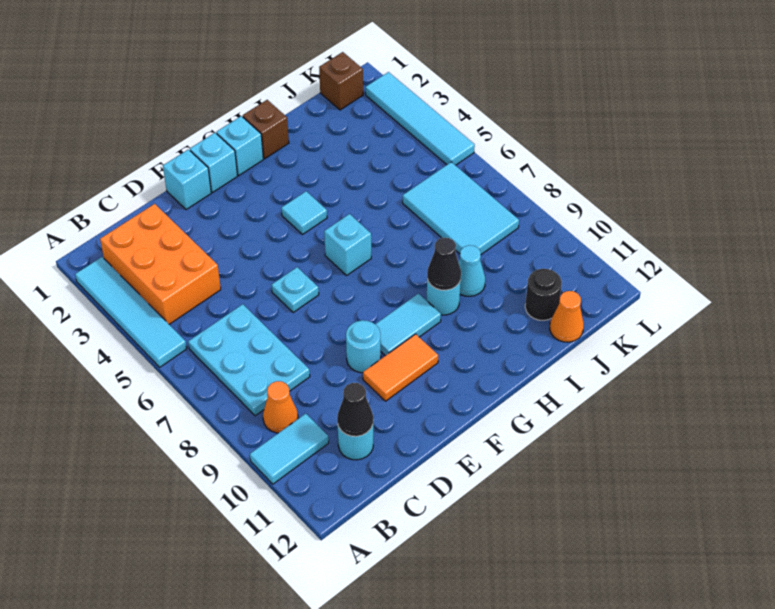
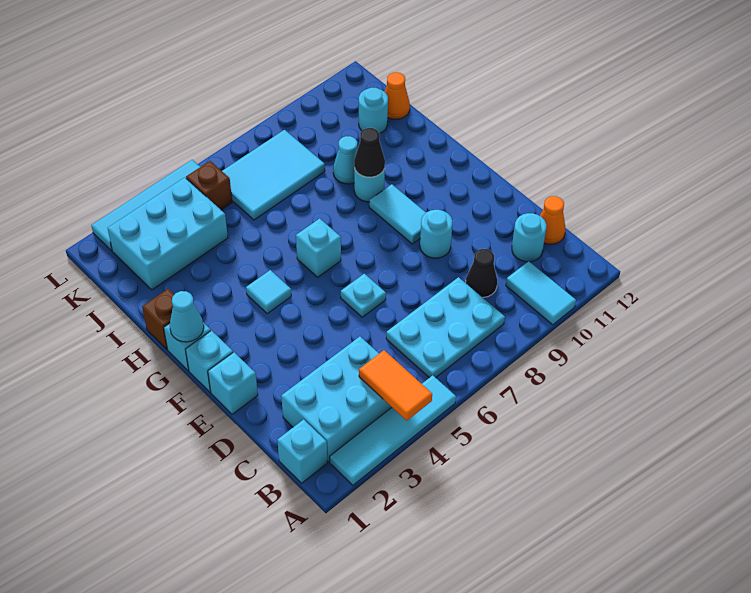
none -> cyan brick B1 level 1
orange brick B2:C4 level 1 -> cyan brick B2:C4 level 1
orange cone B9 level 1 -> orange cone C12 level 1
black cone C11 level 2 -> black cone C9 level 1
orange tile E10:F10 level 1 -> orange tile A4:B4 level 2
none -> cyan cone G1 level 2
none -> cyan brick J2:K4 level 1
black round brick J11 level 1 -> cyan round brick J11 level 1
brown brick K1 level 1 -> brown brick K5 level 1

